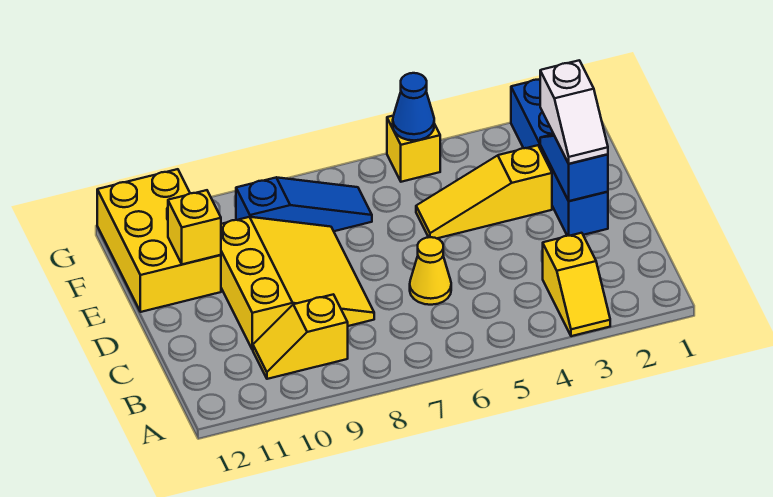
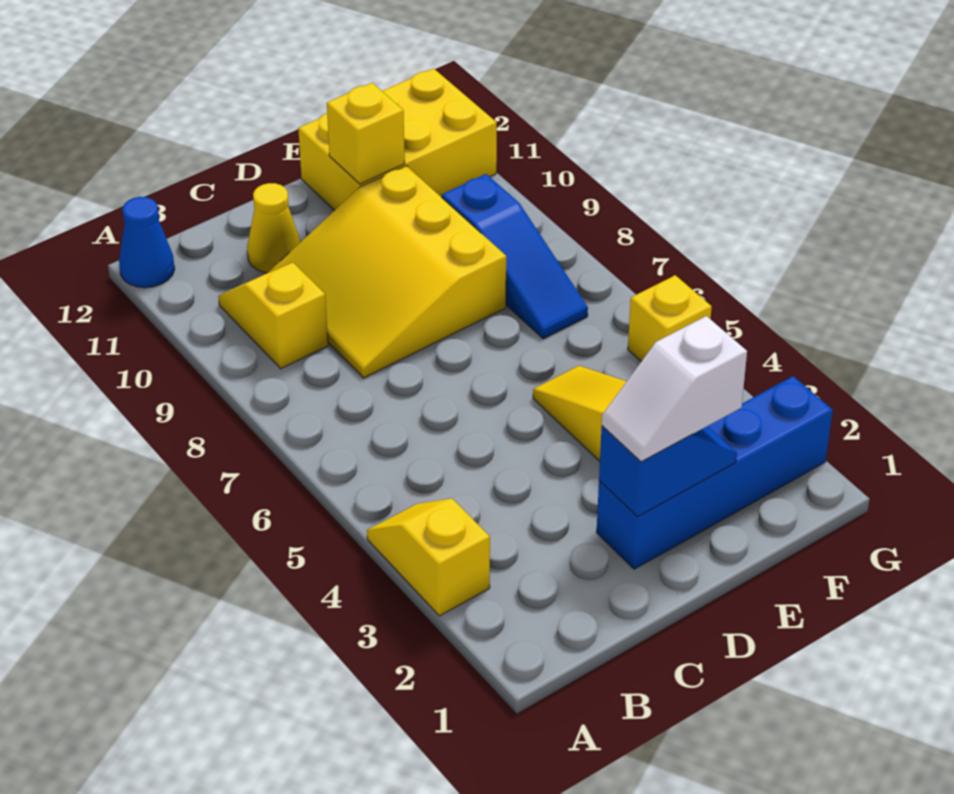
yellow slope A3:B3 level 1 top B -> yellow slope A3:A4 level 1 top 3
yellow cone C6 level 1 -> yellow cone C11 level 1
yellow slope C8:E10 level 1 top 10 -> yellow slope C8:E10 level 1 top E
blue cone G5 level 2 -> blue cone A12 level 1

